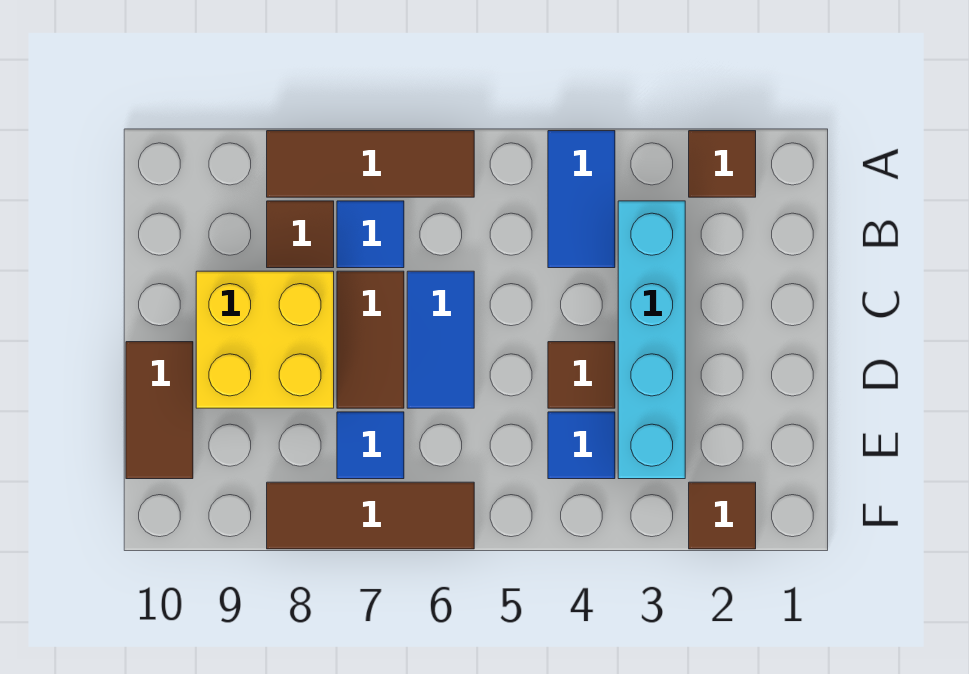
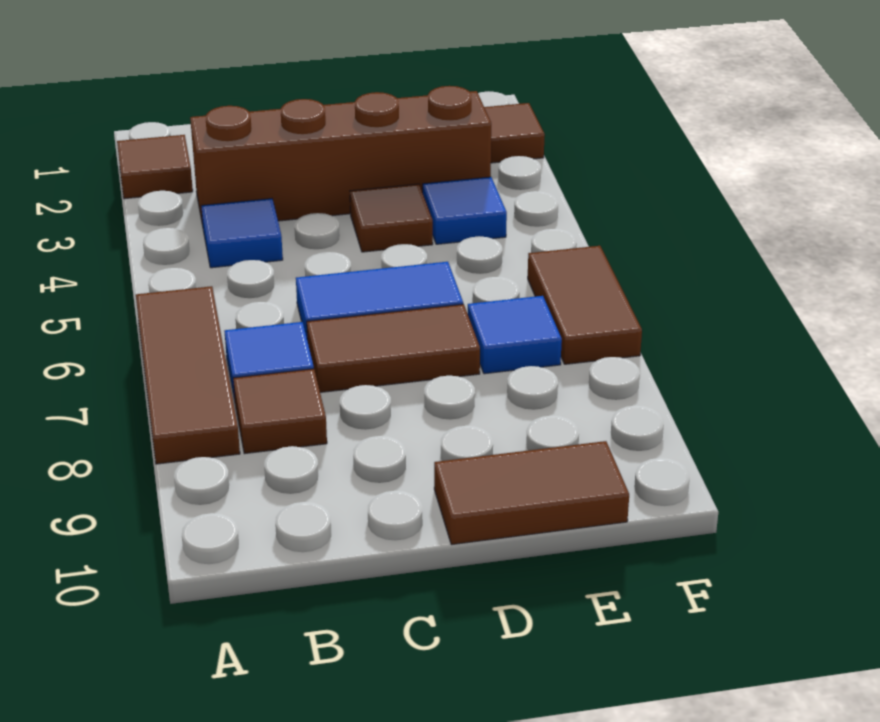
blue tile A4:B4 level 1 -> blue tile B4 level 1
cyan brick B3:E3 level 1 -> brown brick B3:E3 level 1
yellow brick C8:D9 level 1 -> none
brown tile F6:F8 level 1 -> brown tile F6:F7 level 1

